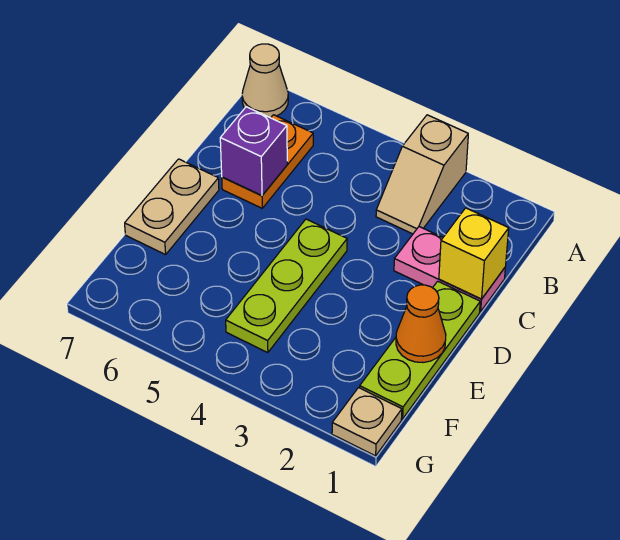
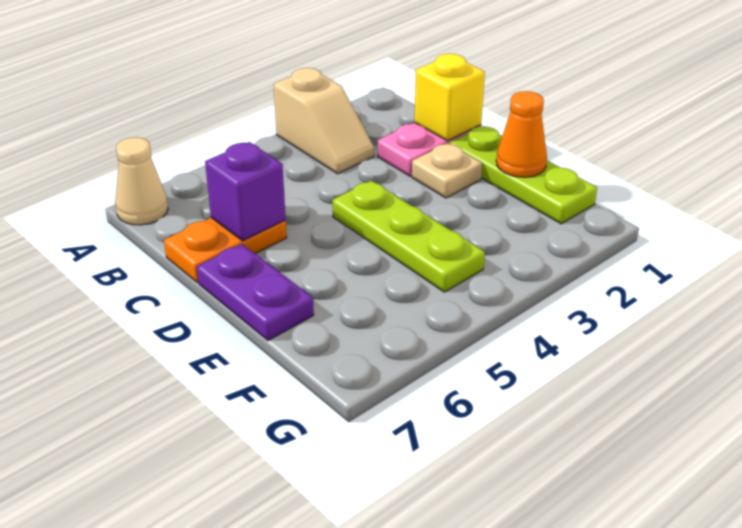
orange plate B6:C6 level 1 -> orange plate C6:C7 level 1
tan plate D7:E7 level 1 -> purple plate D7:E7 level 1
tan plate G1 level 1 -> tan plate D2 level 1

